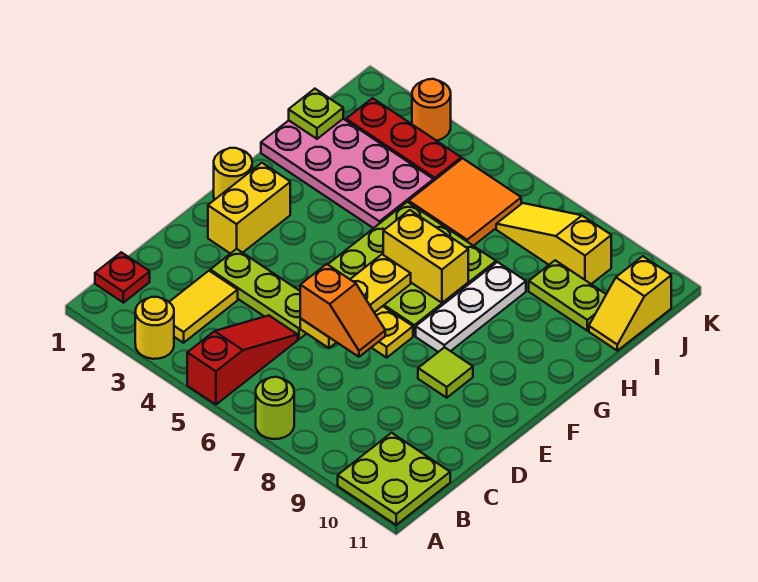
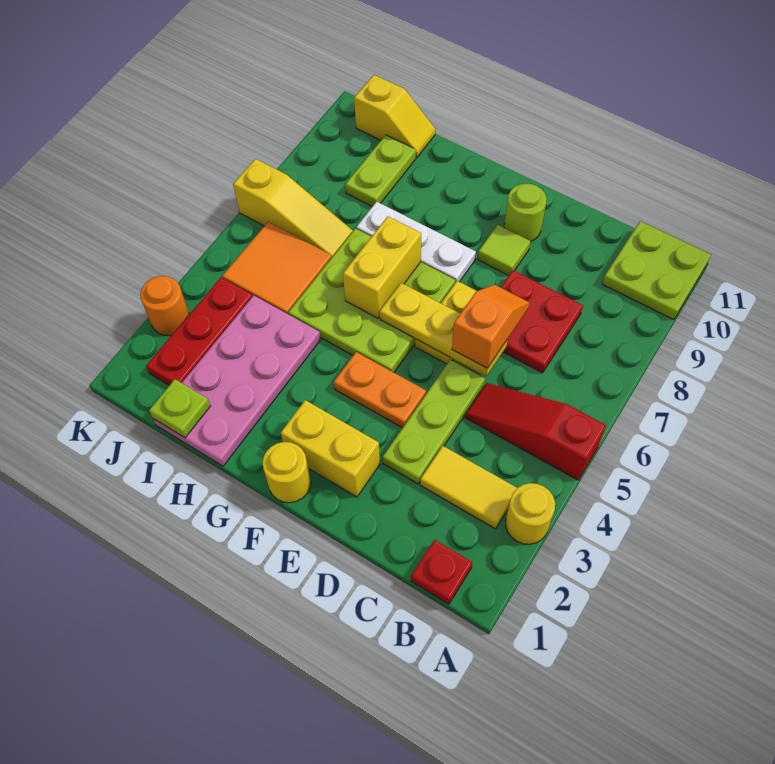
lime round brick A7 level 1 -> lime round brick E10 level 1
none -> red plate C7:D8 level 1
none -> orange plate E4:F4 level 1
yellow slope J7:J9 level 1 top 9 -> yellow slope I7:K7 level 1 top K

